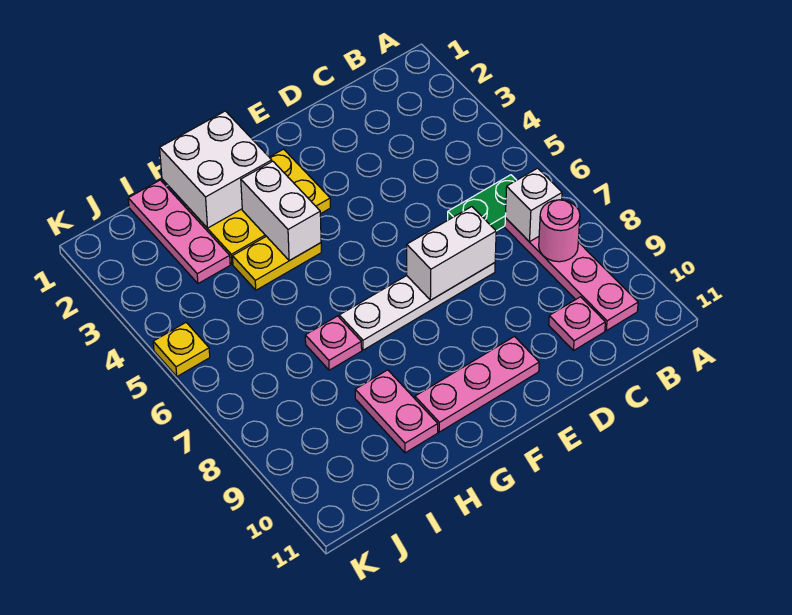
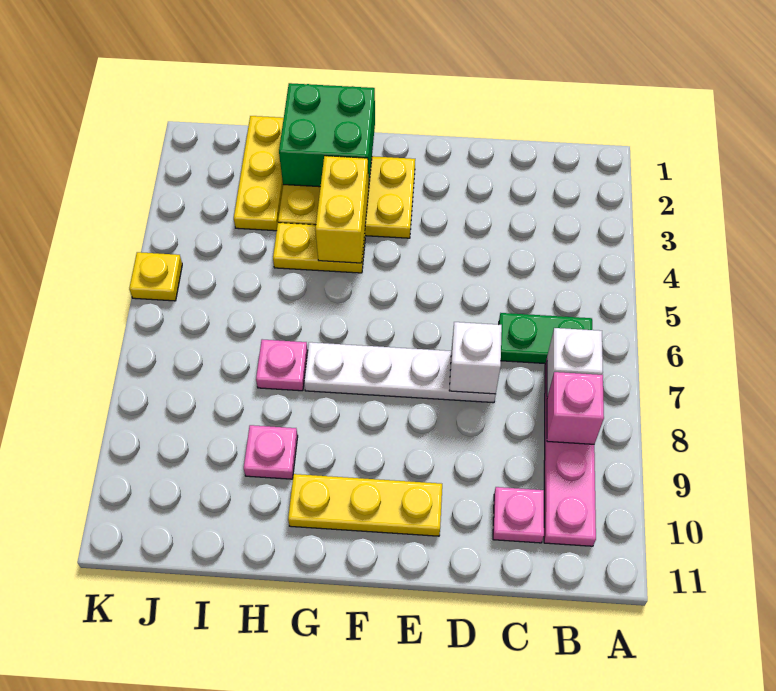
pink round brick B8 level 2 -> pink brick B8 level 2
white brick D7:E7 level 2 -> white brick D7 level 2
pink plate E10:G10 level 1 -> yellow plate E10:G10 level 1
white brick G1:H2 level 2 -> green brick G1:H2 level 2
white brick G3:G4 level 2 -> yellow brick G3:G4 level 2
pink plate H9:H10 level 1 -> pink plate H9 level 1
pink plate I1:I3 level 1 -> yellow plate I1:I3 level 1

